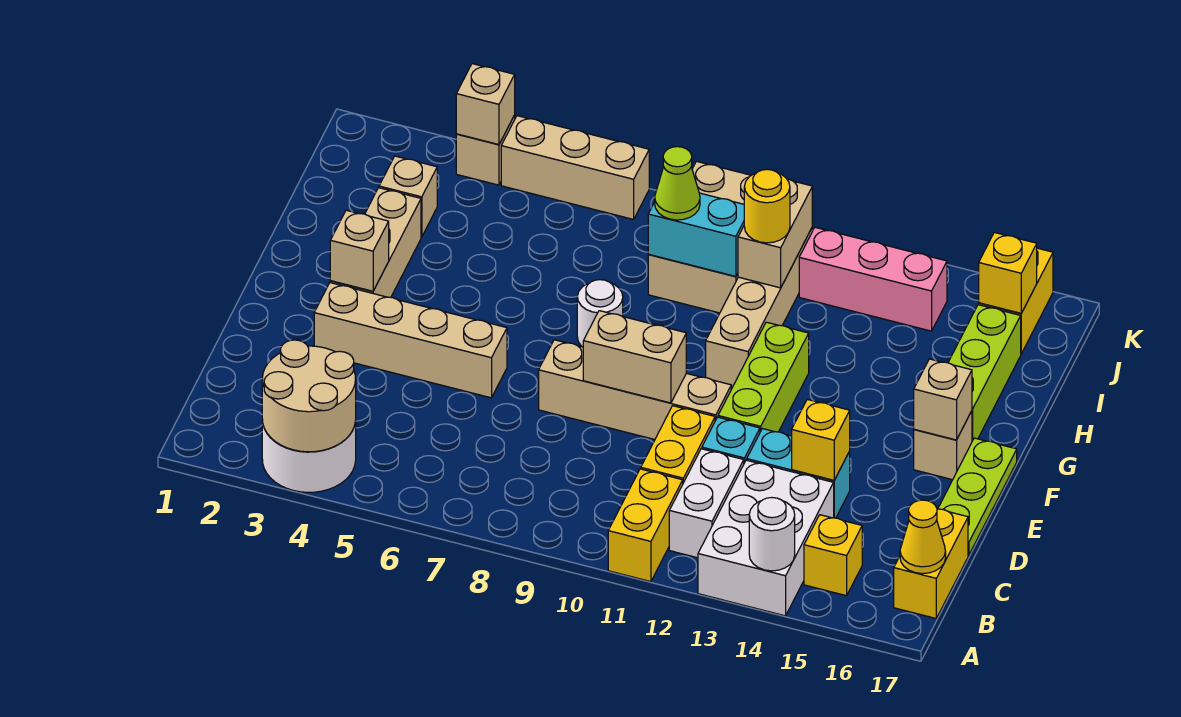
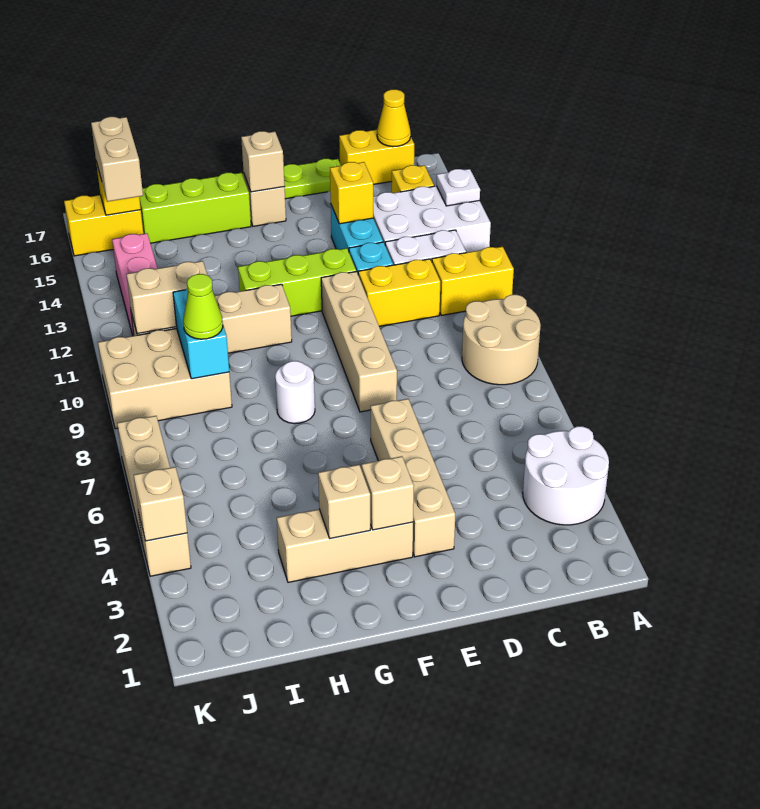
tan round brick A3:B4 level 2 -> tan round brick A8:B9 level 1
white round brick A14 level 2 -> white plate A14 level 2
tan brick E9:E10 level 2 -> tan brick J15:J16 level 3
tan brick I3 level 1 -> tan brick G3 level 2
yellow round brick I11 level 3 -> none

